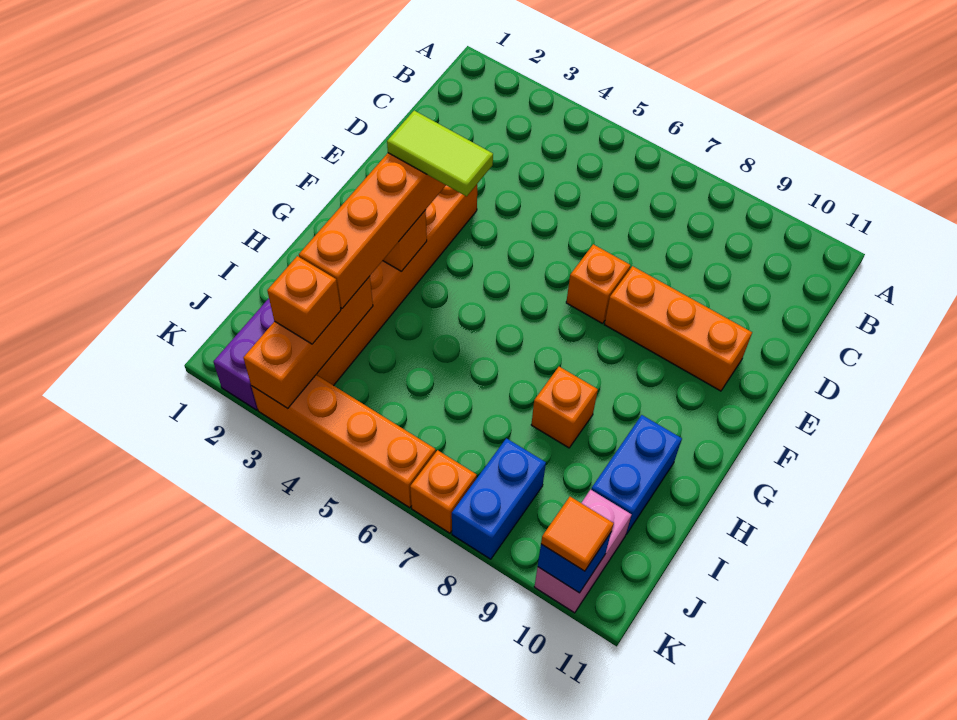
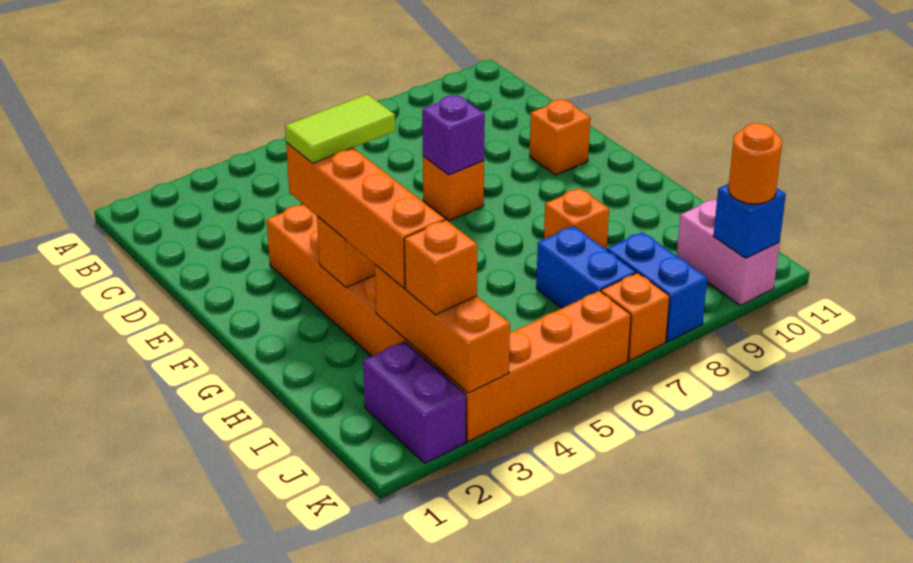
none -> purple brick E7 level 2
orange brick E8:E10 level 1 -> orange brick E10 level 1
blue brick H10:I10 level 1 -> blue brick I7:J7 level 1
orange tile K10 level 3 -> orange round brick K10 level 3

